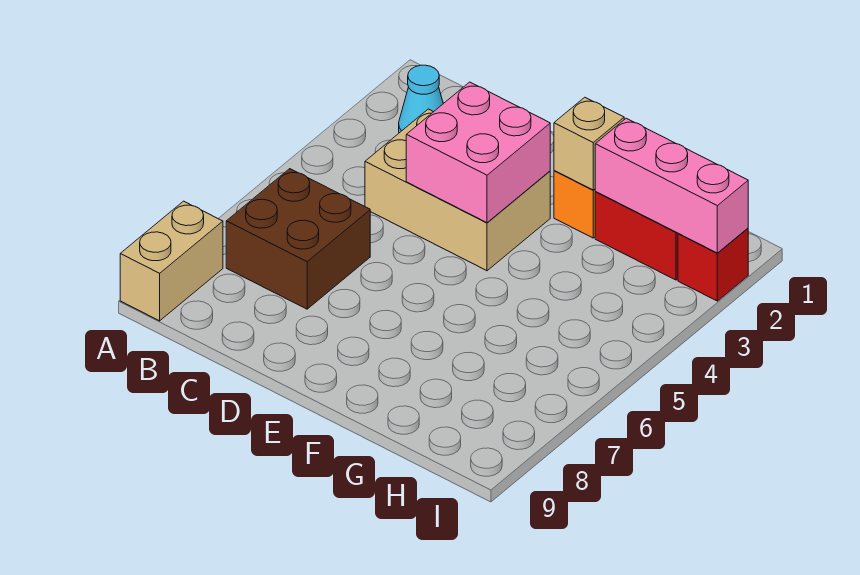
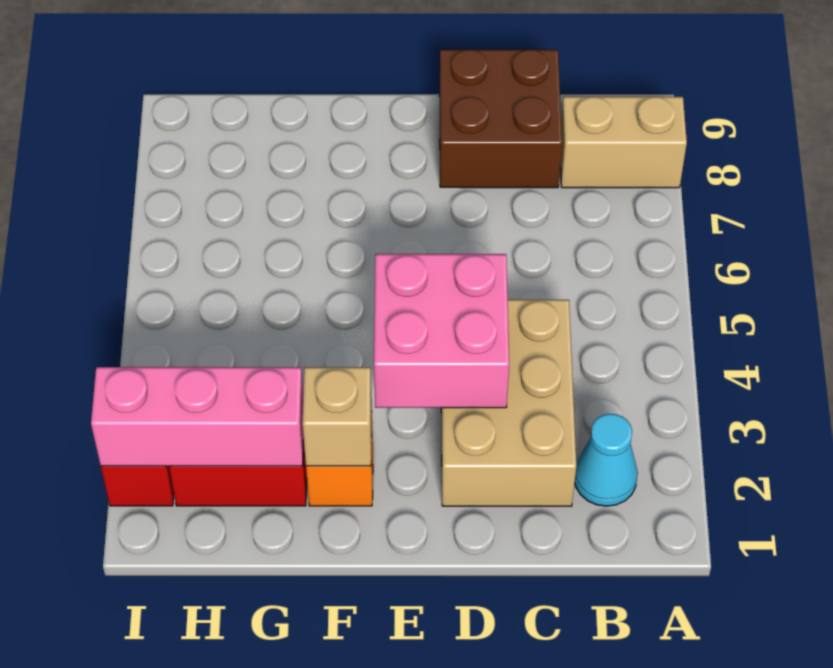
tan brick A8:A9 level 1 -> tan brick A8:B8 level 1
brown brick B6:C7 level 1 -> brown brick C8:D9 level 1
tan brick C3:E4 level 1 -> tan brick C2:D4 level 1

